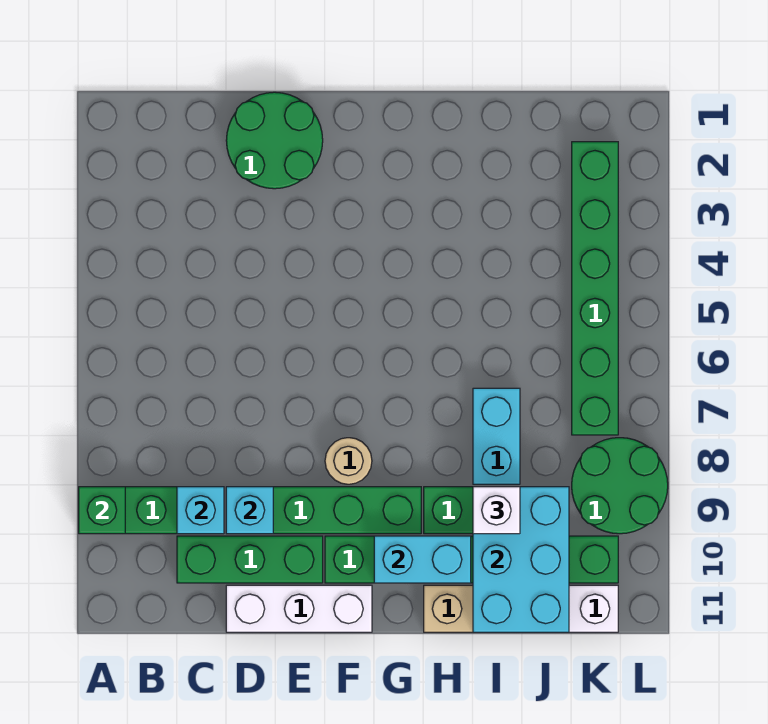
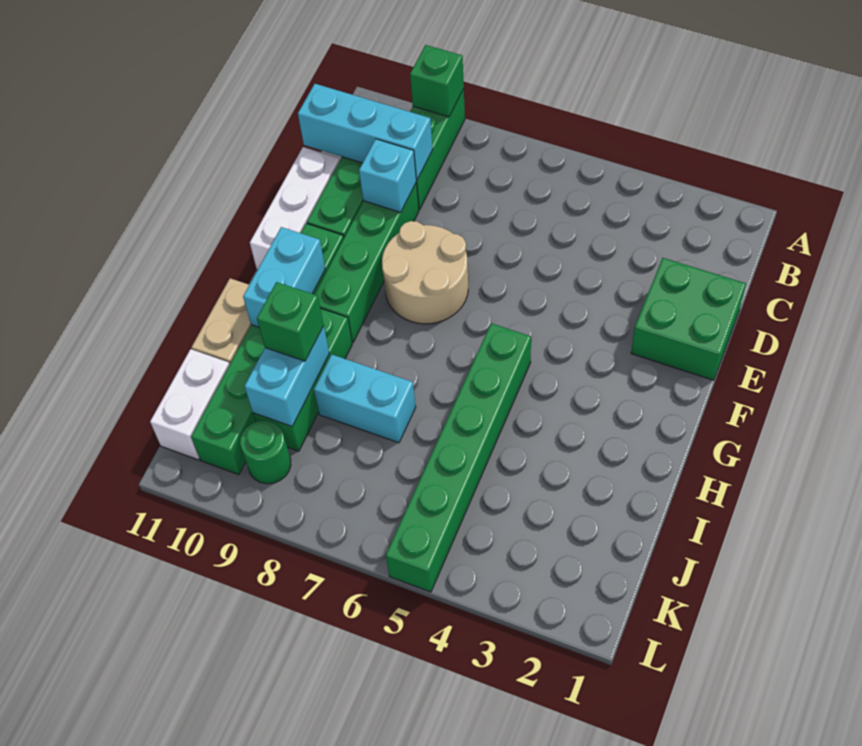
cyan brick C9 level 2 -> cyan brick C9:C11 level 2
green round brick D1:E2 level 1 -> green brick D1:E2 level 1
tan round brick F8 level 1 -> tan round brick E7:F8 level 1
cyan brick I9:J11 level 2 -> cyan brick I9:J9 level 2
white brick I9 level 3 -> green brick I9 level 3
green brick K2:K7 level 1 -> green brick G5:L5 level 1
green round brick K8:L9 level 1 -> green round brick K9 level 1

